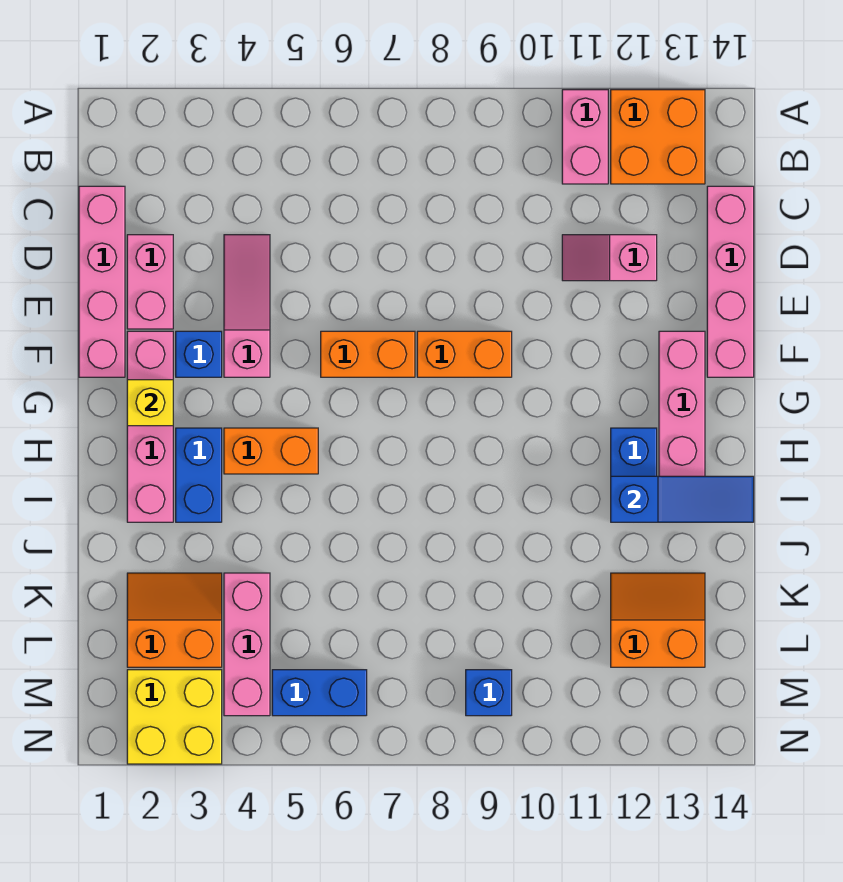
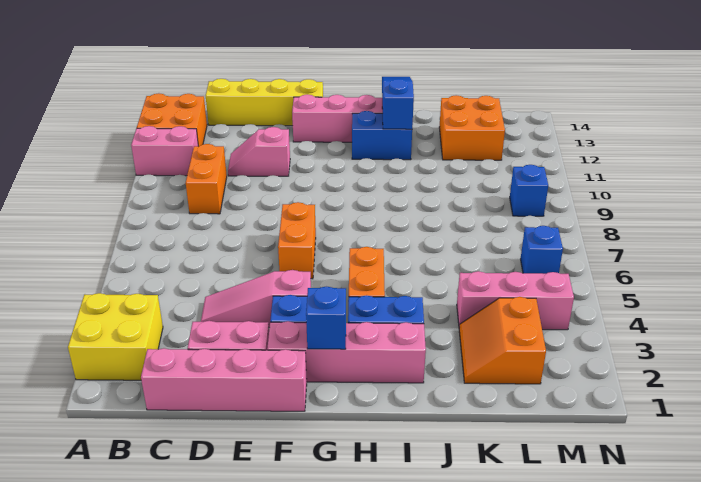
pink brick C14:F14 level 1 -> yellow brick C14:F14 level 1
pink slope D11:D12 level 1 top 12 -> pink slope D11:E11 level 1 top E
orange brick F8:F9 level 1 -> orange brick C9:C10 level 1
yellow brick G2 level 2 -> blue brick G2 level 2
orange slope K12:L13 level 1 top L -> orange brick K12:L13 level 1
yellow brick M2:N3 level 1 -> yellow brick A2:B3 level 1
blue brick M5:M6 level 1 -> blue brick M6 level 1

